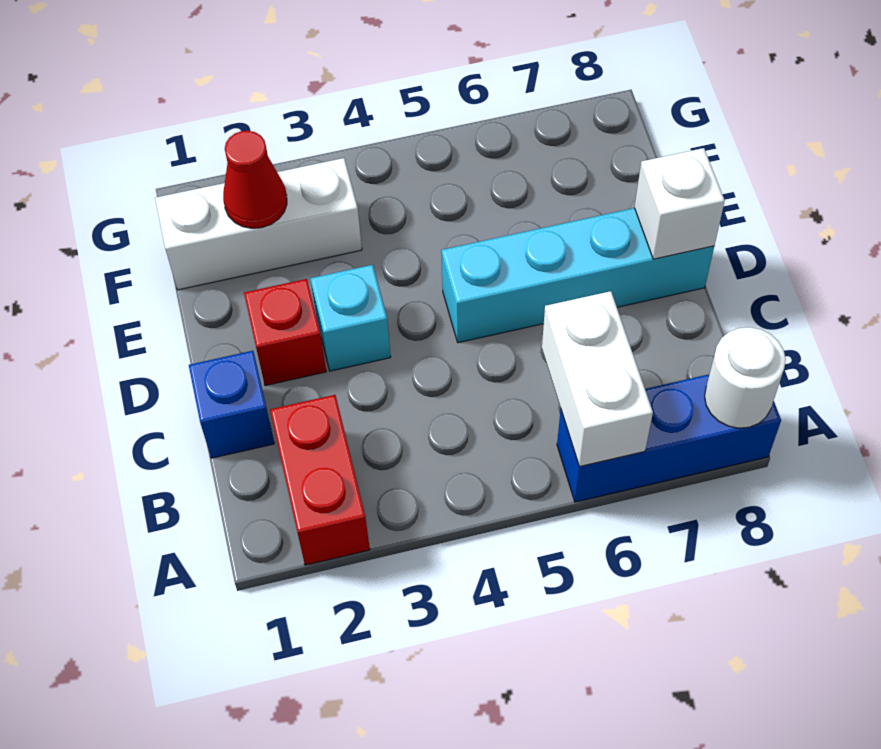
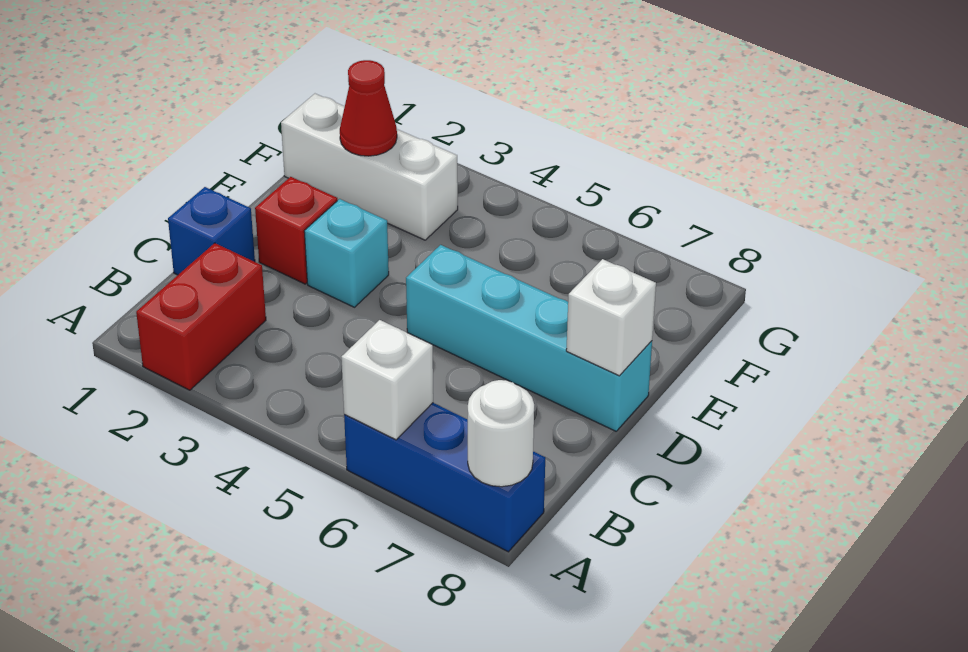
white brick A6:B6 level 2 -> white brick A6 level 2

